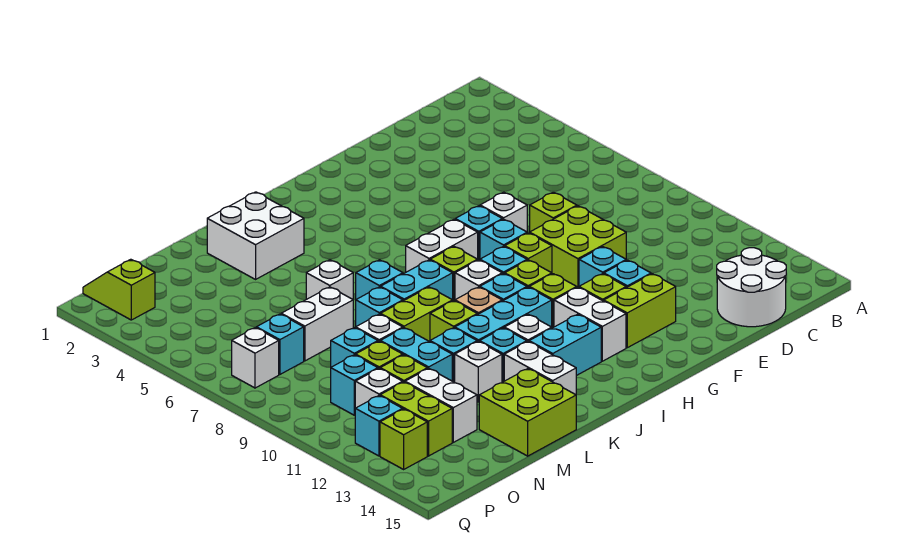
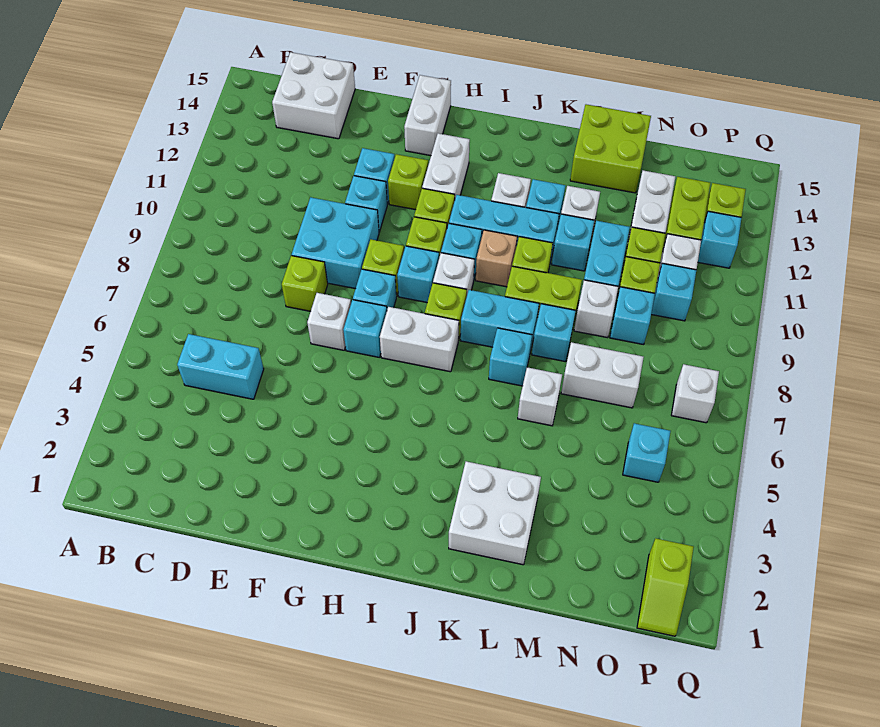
white round brick C14:D15 level 1 -> white brick C14:D15 level 1
lime brick E9:F10 level 1 -> cyan brick E9:F10 level 1
lime brick F13:G13 level 1 -> none
cyan brick I13:J13 level 1 -> cyan brick C5:D5 level 1
white brick K13:K14 level 1 -> white brick G14:G15 level 1
cyan brick O7 level 1 -> cyan brick O5 level 1

